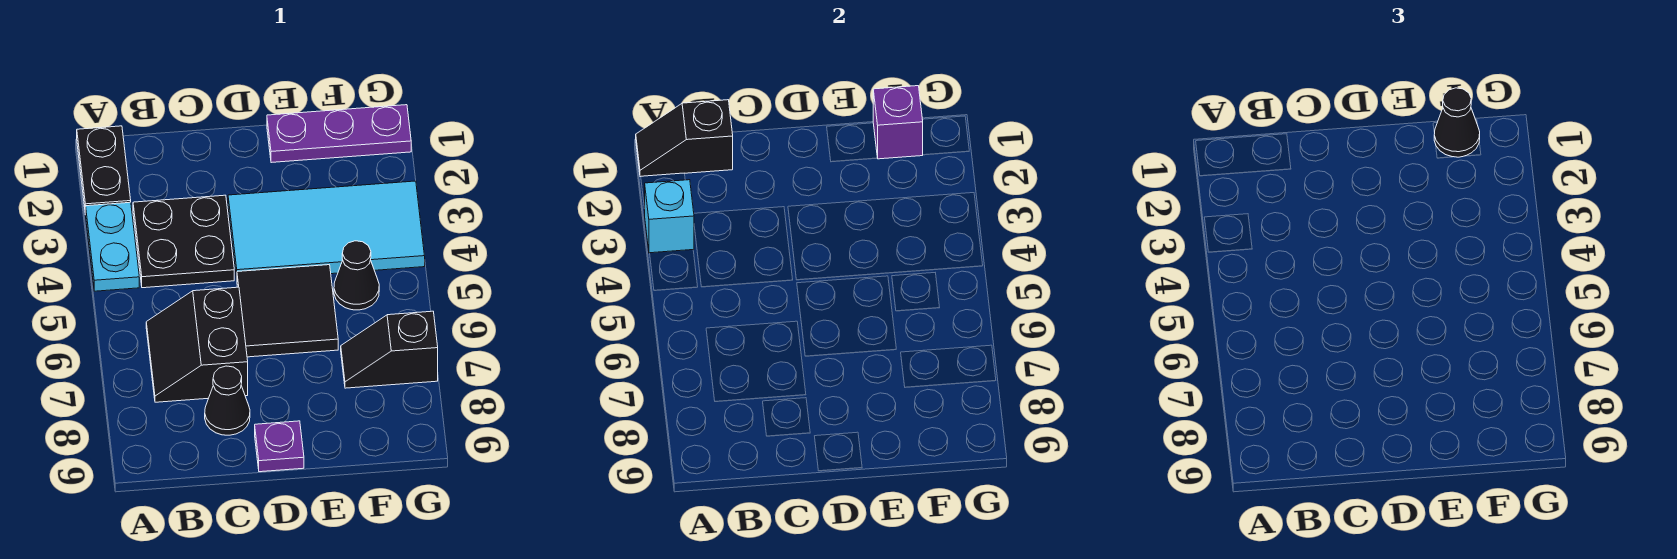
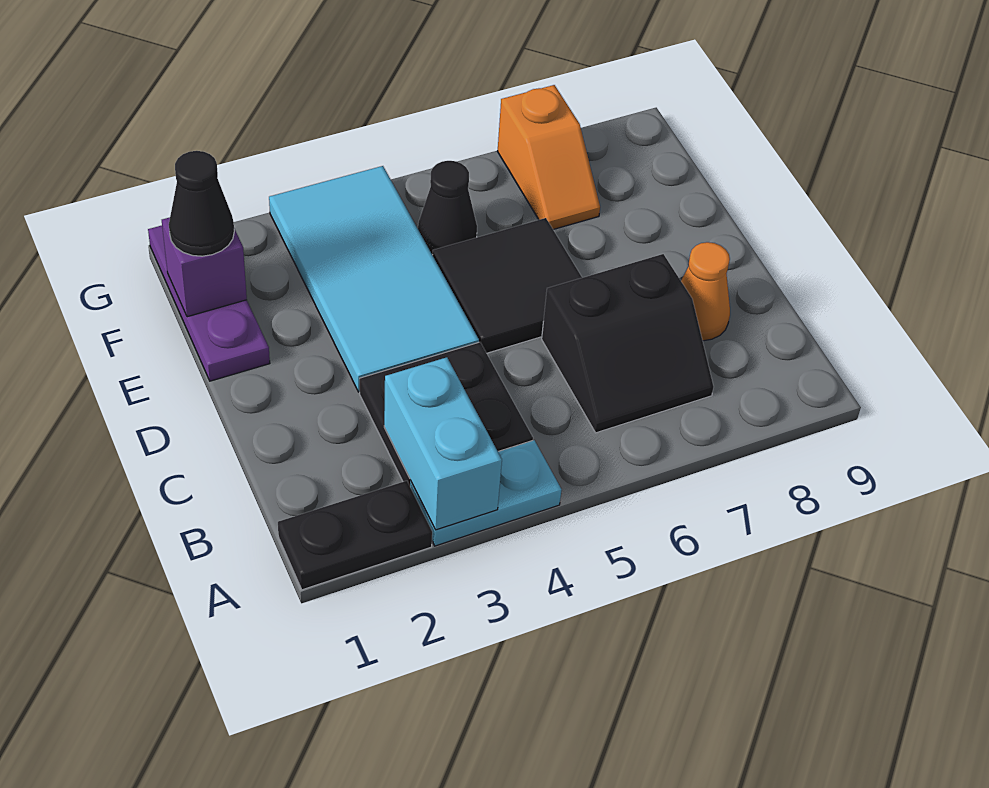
black slope A1:B1 level 2 top B -> none
cyan brick A3 level 2 -> cyan brick A3:B3 level 2
black cone C8 level 1 -> orange cone C8 level 1
purple plate D9 level 1 -> none
black slope F7:G7 level 1 top G -> orange slope F7:G7 level 1 top G

